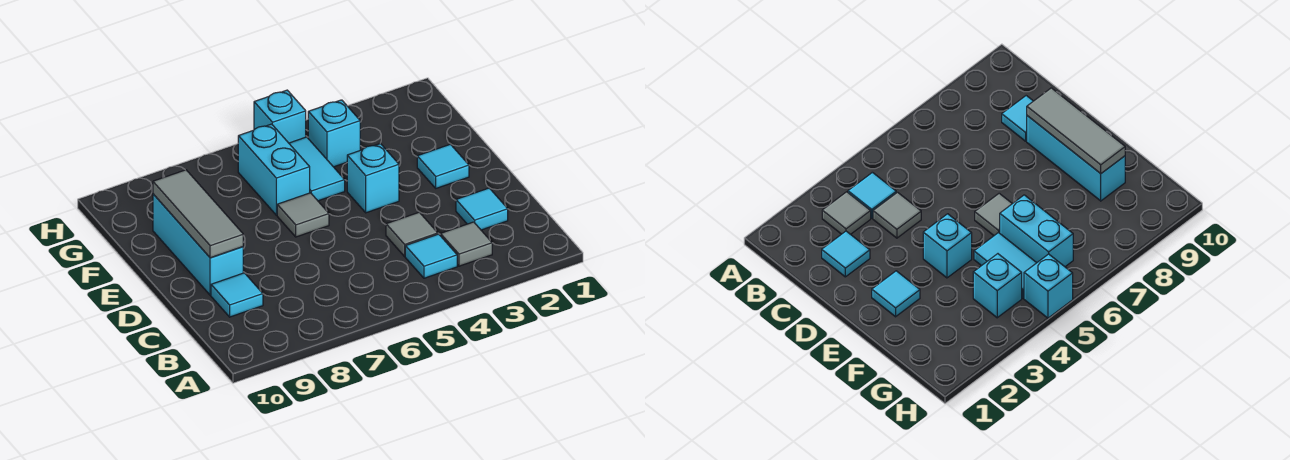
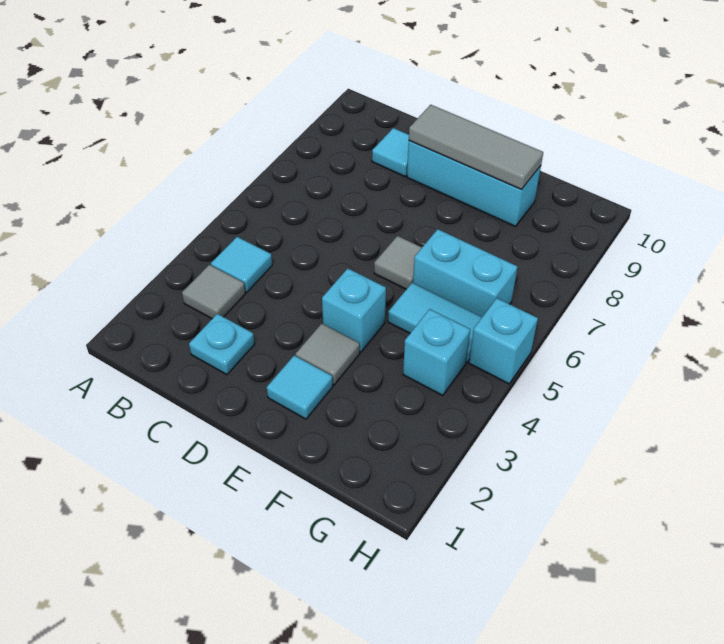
cyan tile C2 level 1 -> cyan plate C2 level 1
grey tile C4 level 1 -> grey tile E3 level 1

